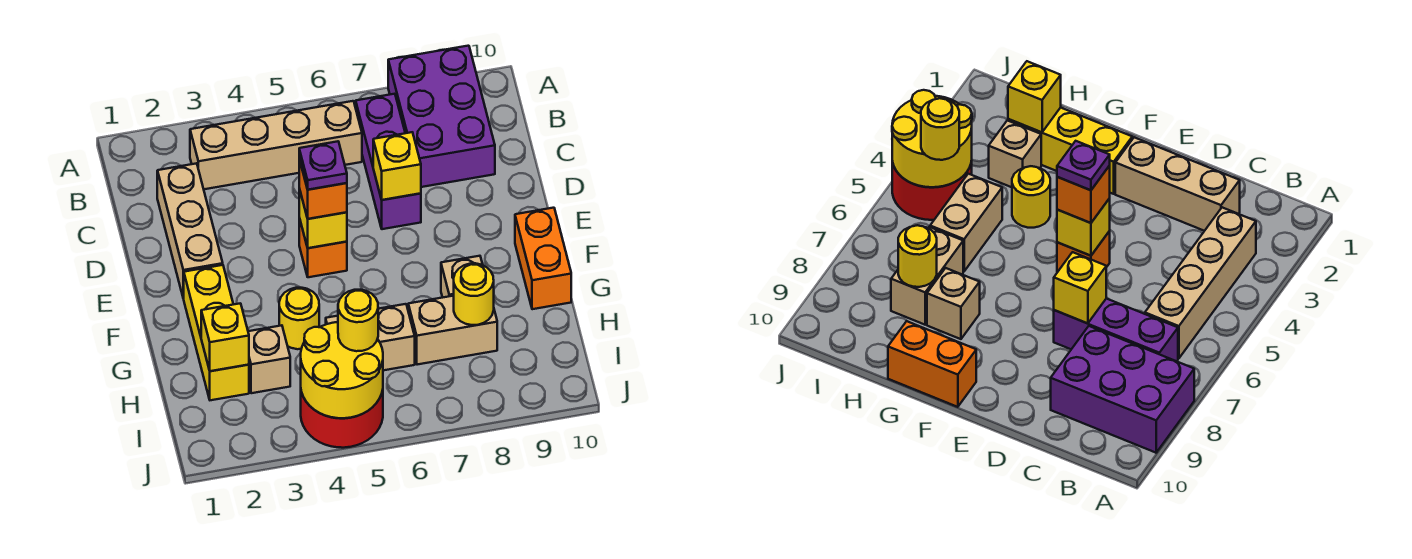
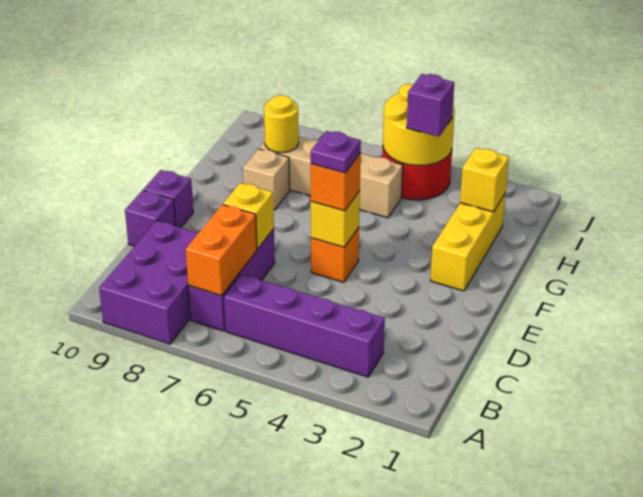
tan brick B3:B6 level 1 -> purple brick B3:B6 level 1
tan brick C2:E2 level 1 -> none
none -> purple brick D10 level 1
none -> purple brick E10 level 1
orange brick F10:G10 level 1 -> orange brick B7:C7 level 2
yellow round brick G4 level 1 -> none
tan brick H3 level 1 -> none
none -> purple brick I4 level 3
yellow round brick I5 level 3 -> none

